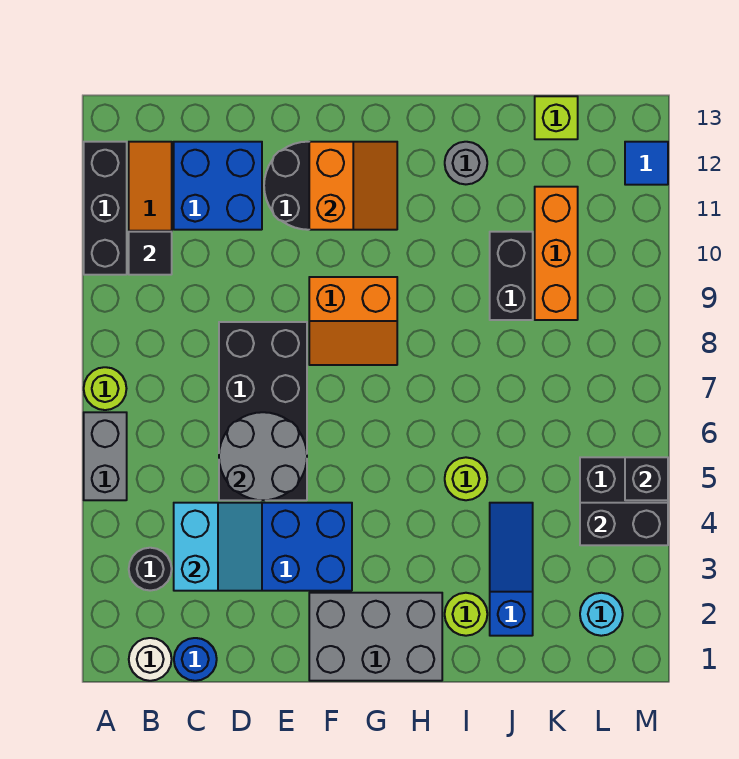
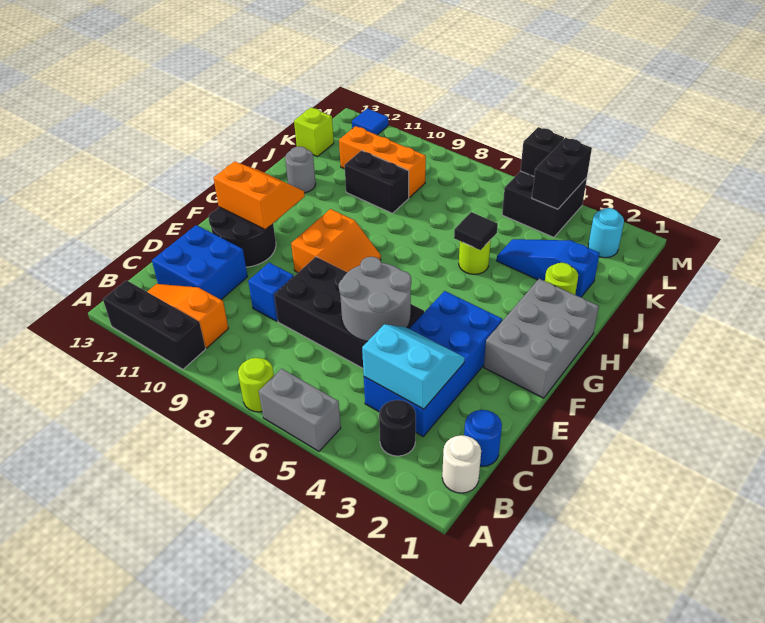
black tile B10 level 2 -> black tile I5 level 2
none -> blue brick D9 level 1

